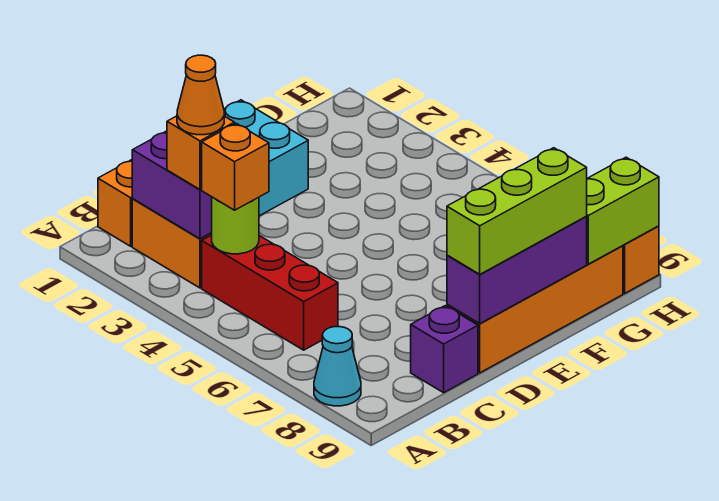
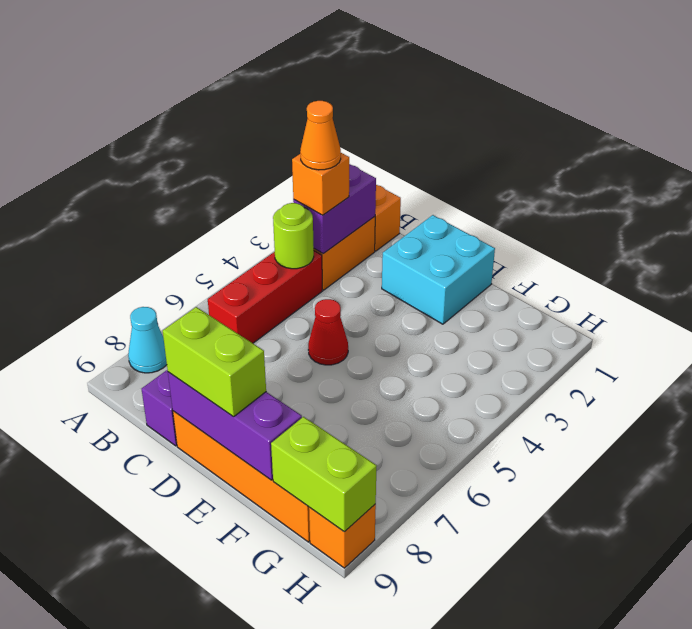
orange brick B4 level 3 -> none
none -> red cone D5 level 1
lime brick D9:F9 level 3 -> lime brick D9:E9 level 3

